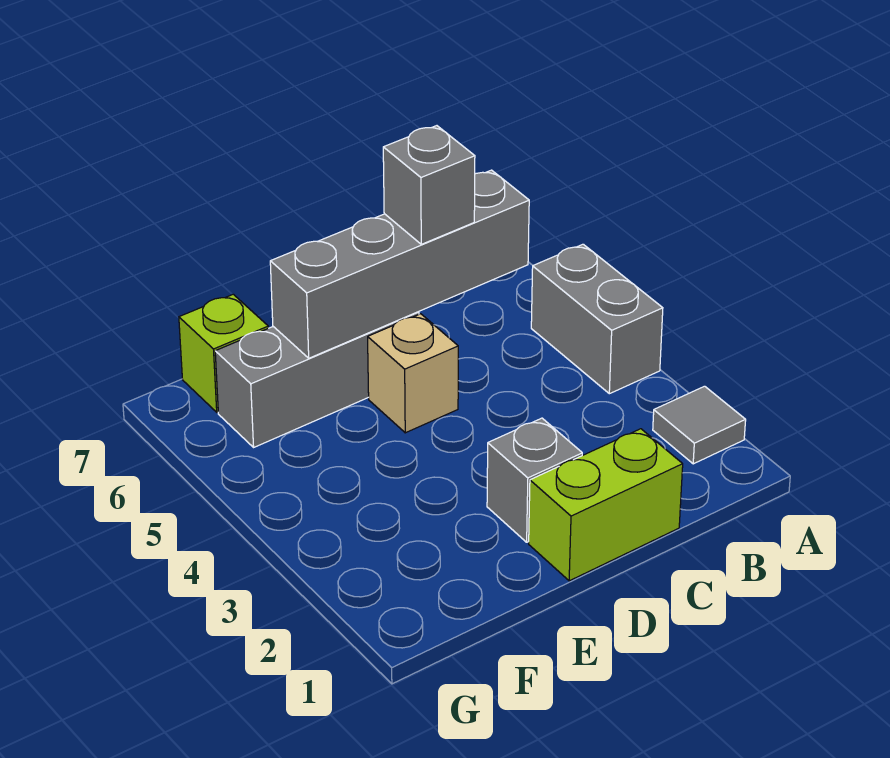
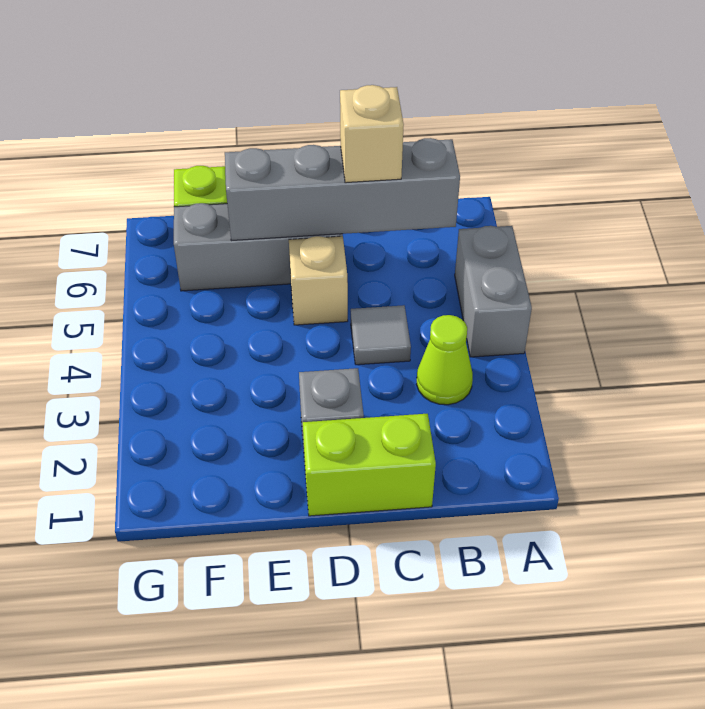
grey tile A2 level 1 -> grey tile C4 level 1
none -> lime cone B3 level 1
grey brick C6 level 3 -> tan brick C6 level 3

